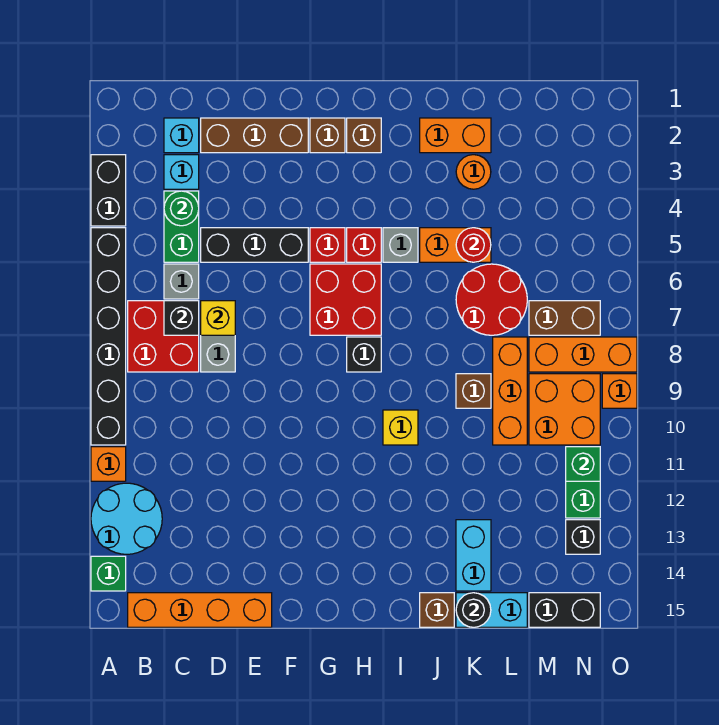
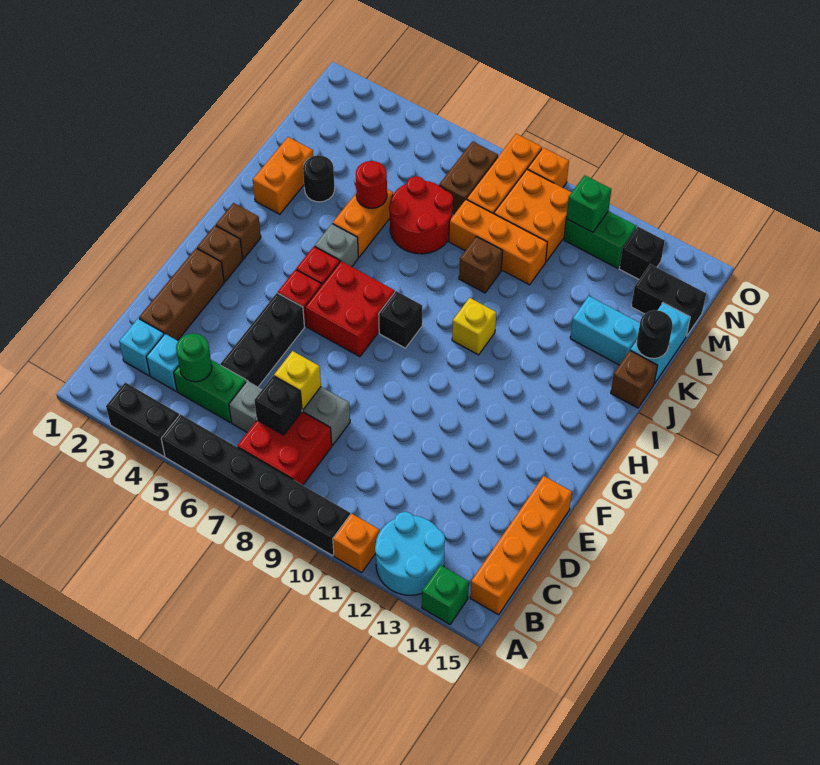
orange round brick K3 level 1 -> black round brick K3 level 1
black brick M15:N15 level 1 -> black brick M14:M15 level 1

